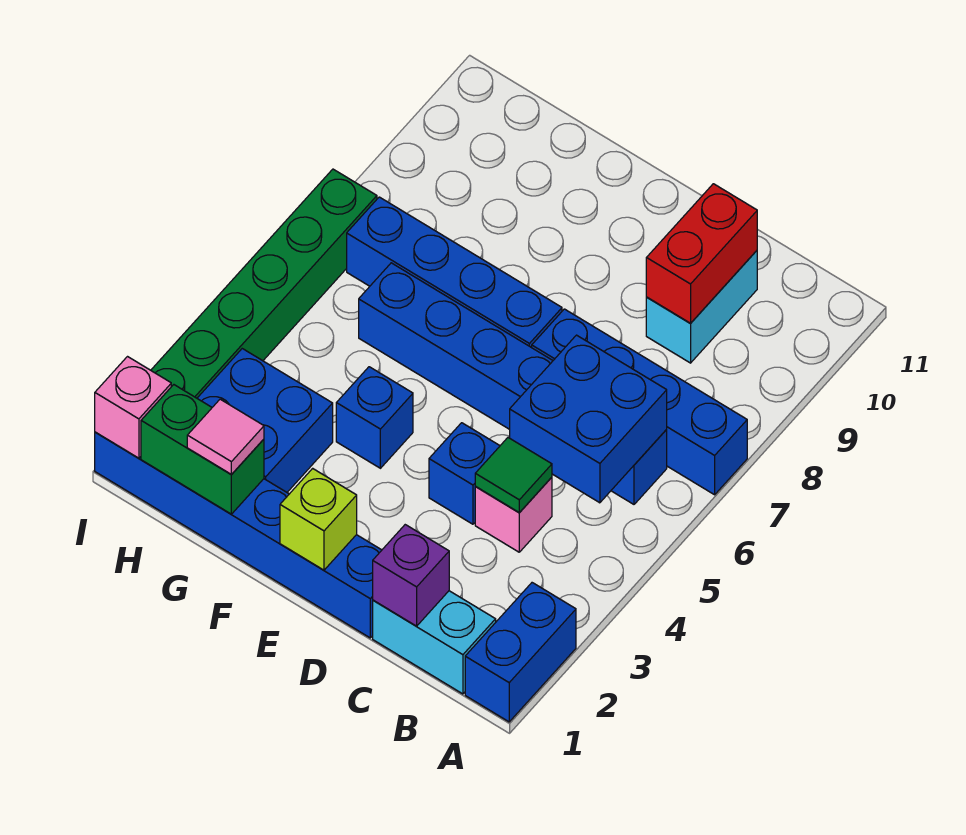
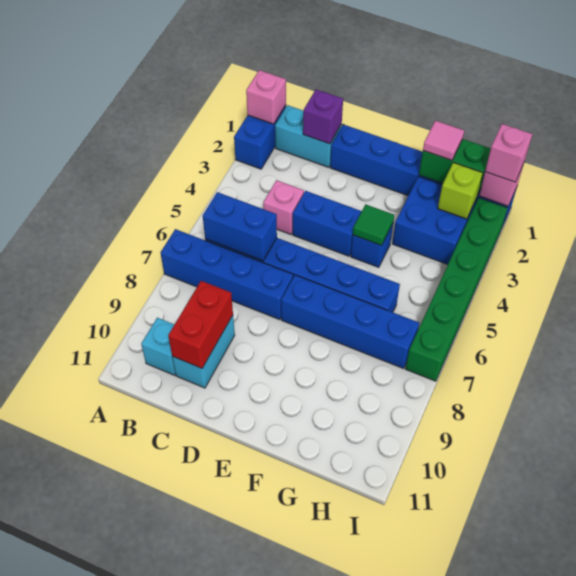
none -> pink brick A1 level 2
blue brick B5:C6 level 2 -> blue brick B6:C6 level 2
none -> cyan brick B10 level 1
green tile C4 level 2 -> green tile F4 level 2
blue brick D4 level 1 -> blue brick D4:E4 level 1
lime brick E1 level 2 -> lime brick H2 level 2
none -> pink brick I1 level 3

